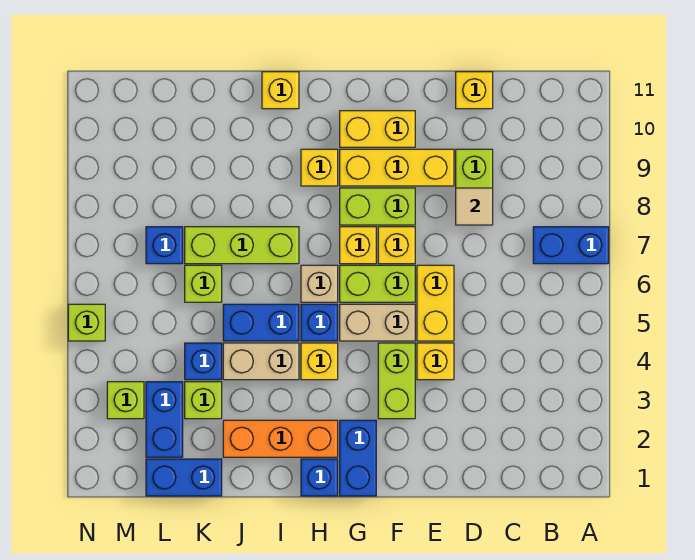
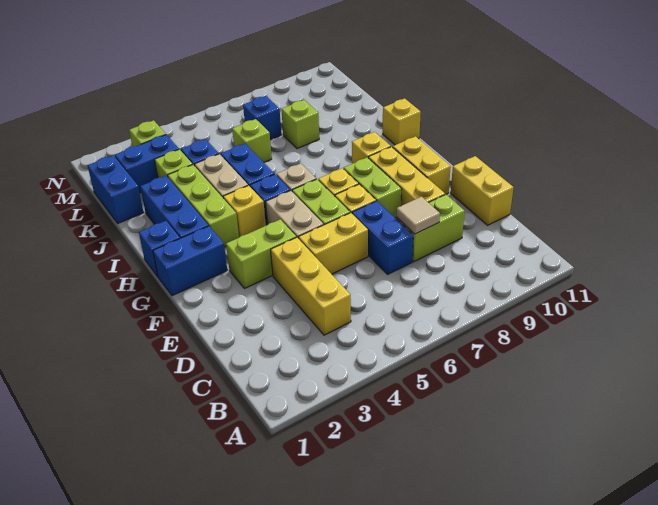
blue brick A7:B7 level 1 -> blue brick D7:E7 level 1
yellow brick D11 level 1 -> yellow brick D11:E11 level 1
yellow brick E4 level 1 -> yellow brick C4:E4 level 1
orange brick H2:J2 level 1 -> blue brick H2:J2 level 1
lime brick I7:K7 level 1 -> lime brick H3:J3 level 1
lime brick N5 level 1 -> lime brick K8 level 1

